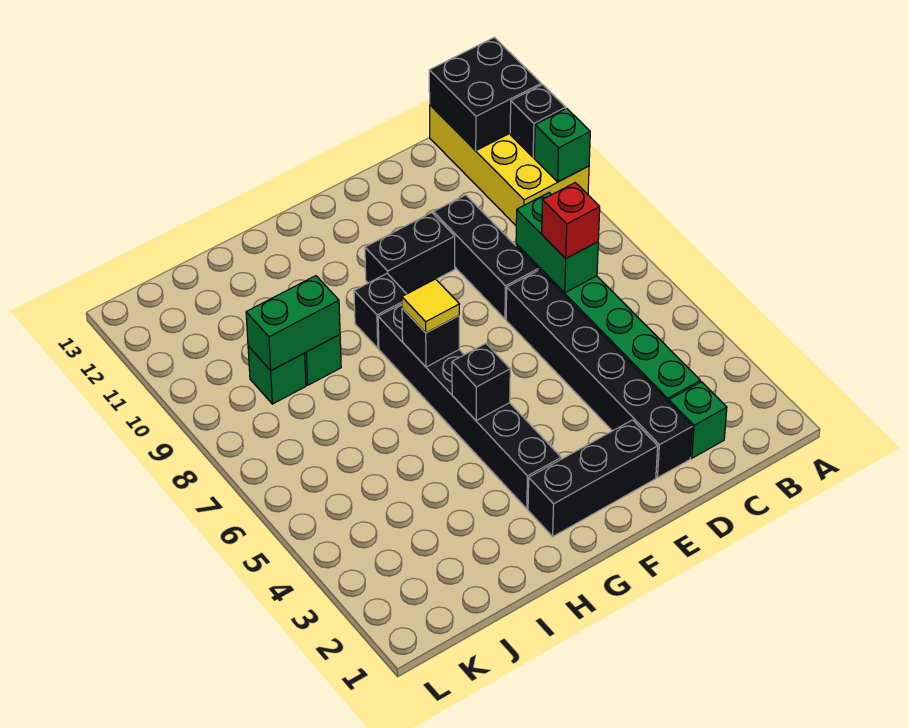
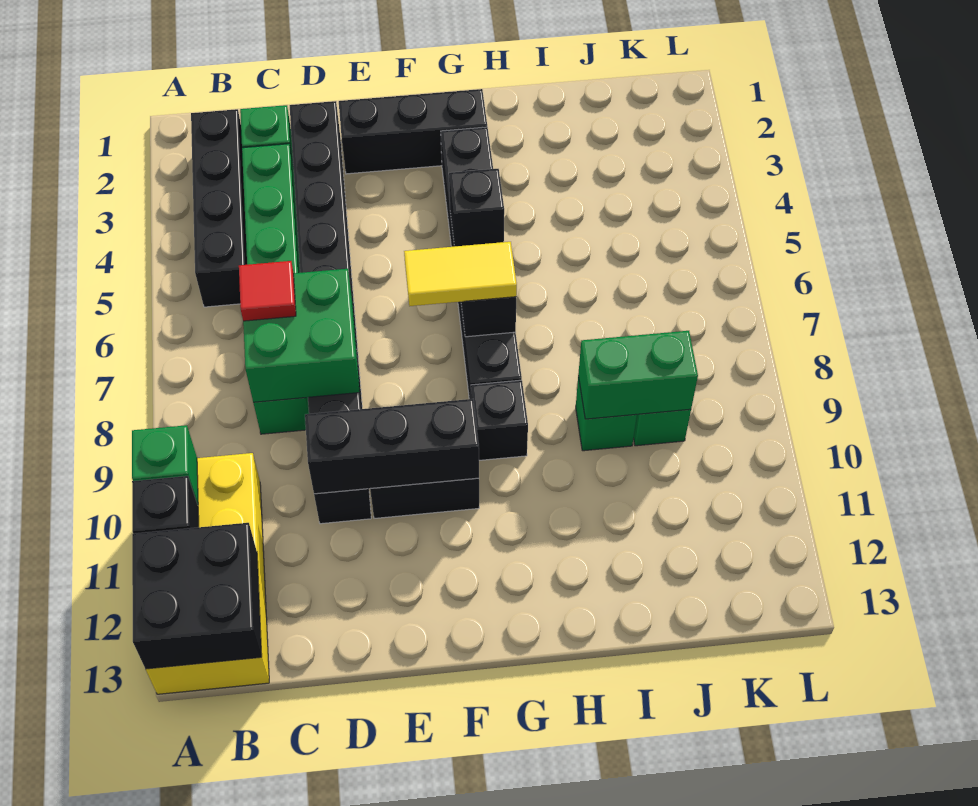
none -> black brick B2:B5 level 1
green brick C7:C8 level 2 -> green brick C7:D8 level 2
red brick C7 level 3 -> red tile C7 level 3
none -> black brick D10:F10 level 2
yellow tile G7 level 3 -> yellow tile F7:G7 level 3

